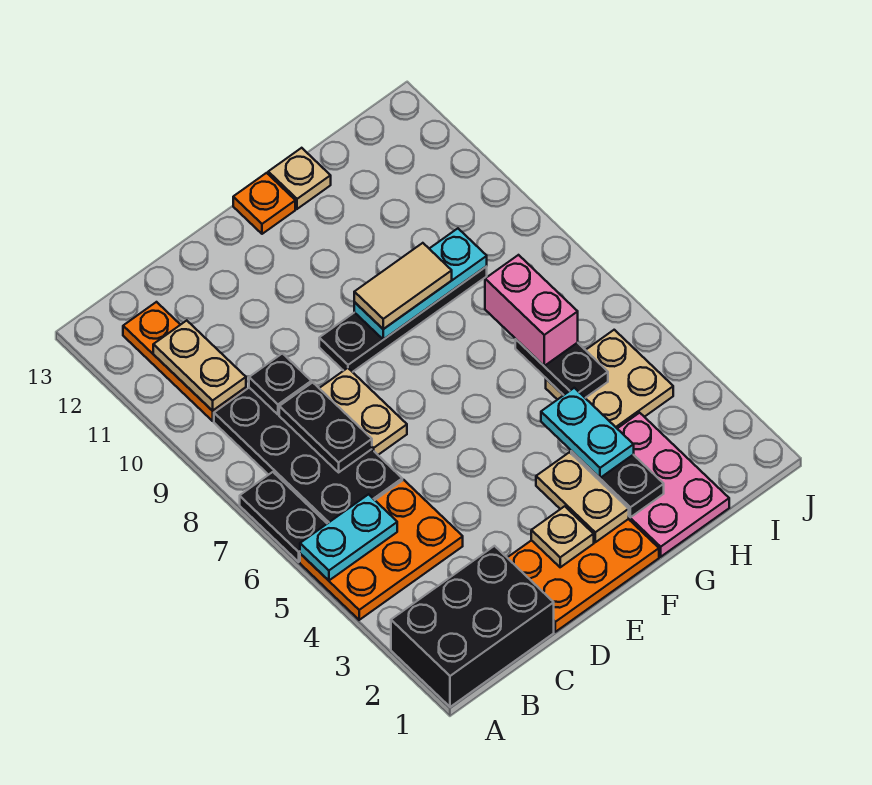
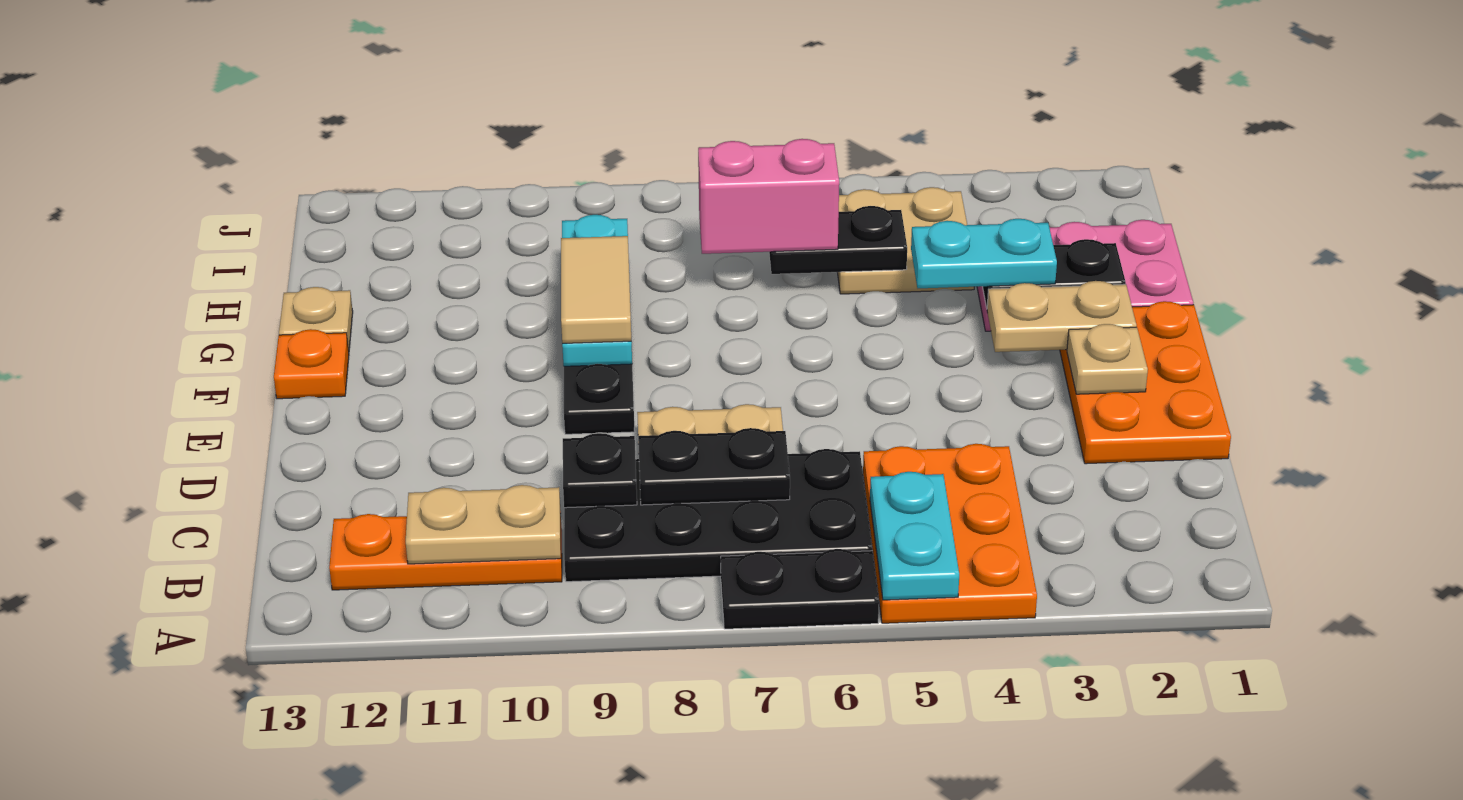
black brick A1:C2 level 1 -> none

